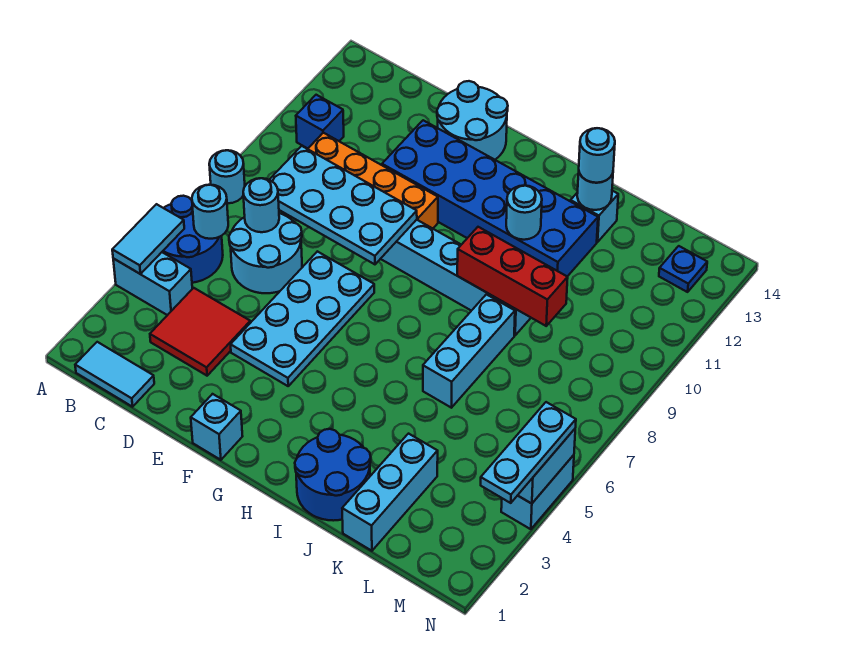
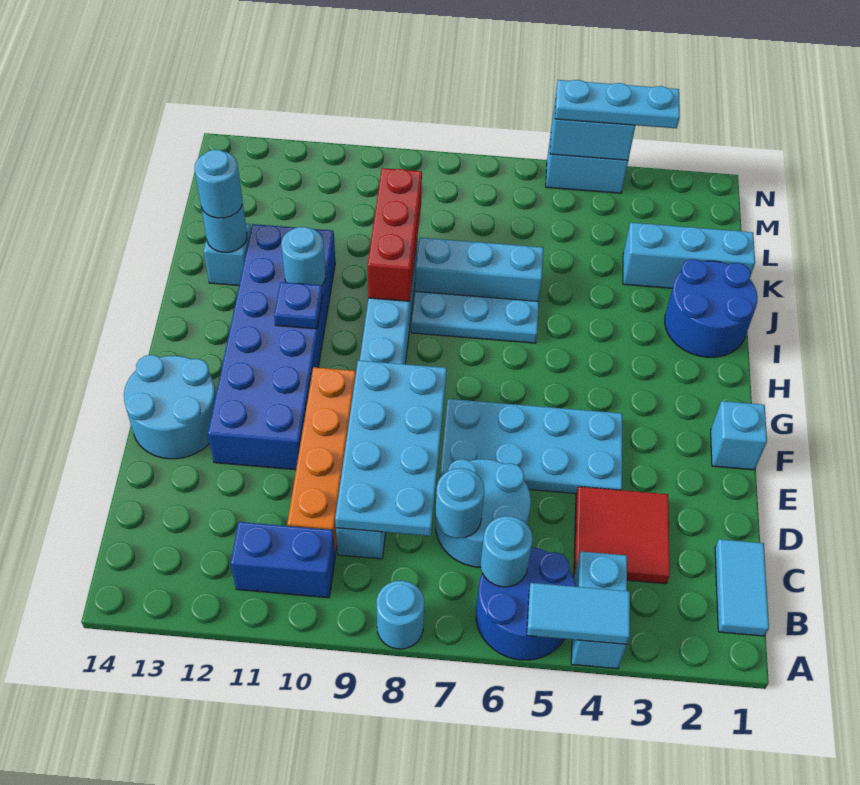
blue brick B11 level 1 -> blue brick B10:B11 level 1
none -> cyan plate I6:I8 level 1
blue plate M13 level 1 -> blue plate H11 level 2

